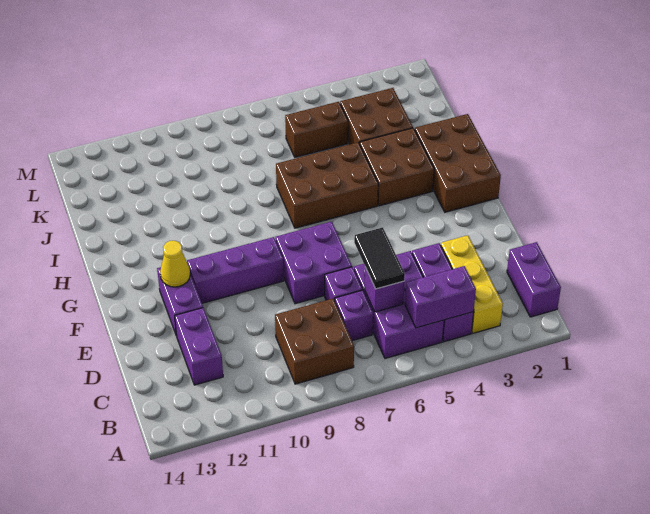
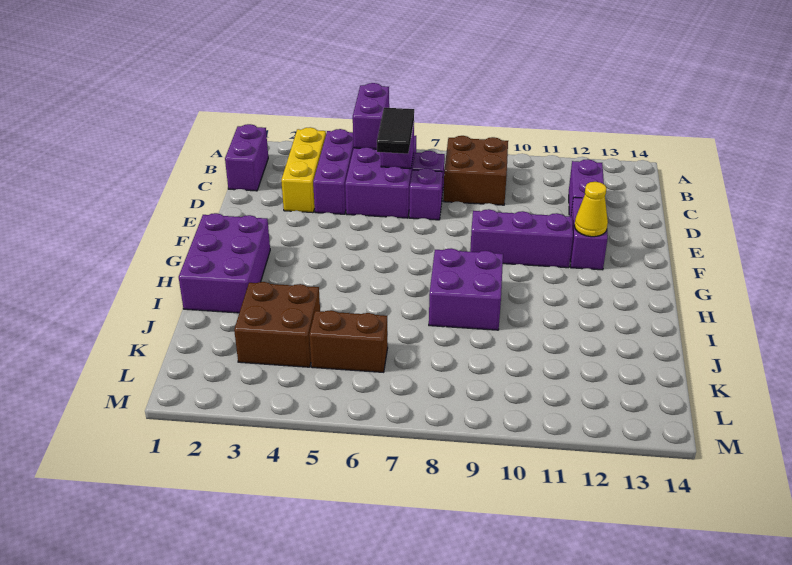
purple brick B4:B5 level 2 -> purple brick A5:B5 level 2
purple brick E7:F8 level 1 -> purple brick H8:I9 level 1
brown brick G1:I2 level 1 -> purple brick G1:I2 level 1
brown brick H3:I4 level 1 -> none
brown brick H5:I7 level 1 -> none

